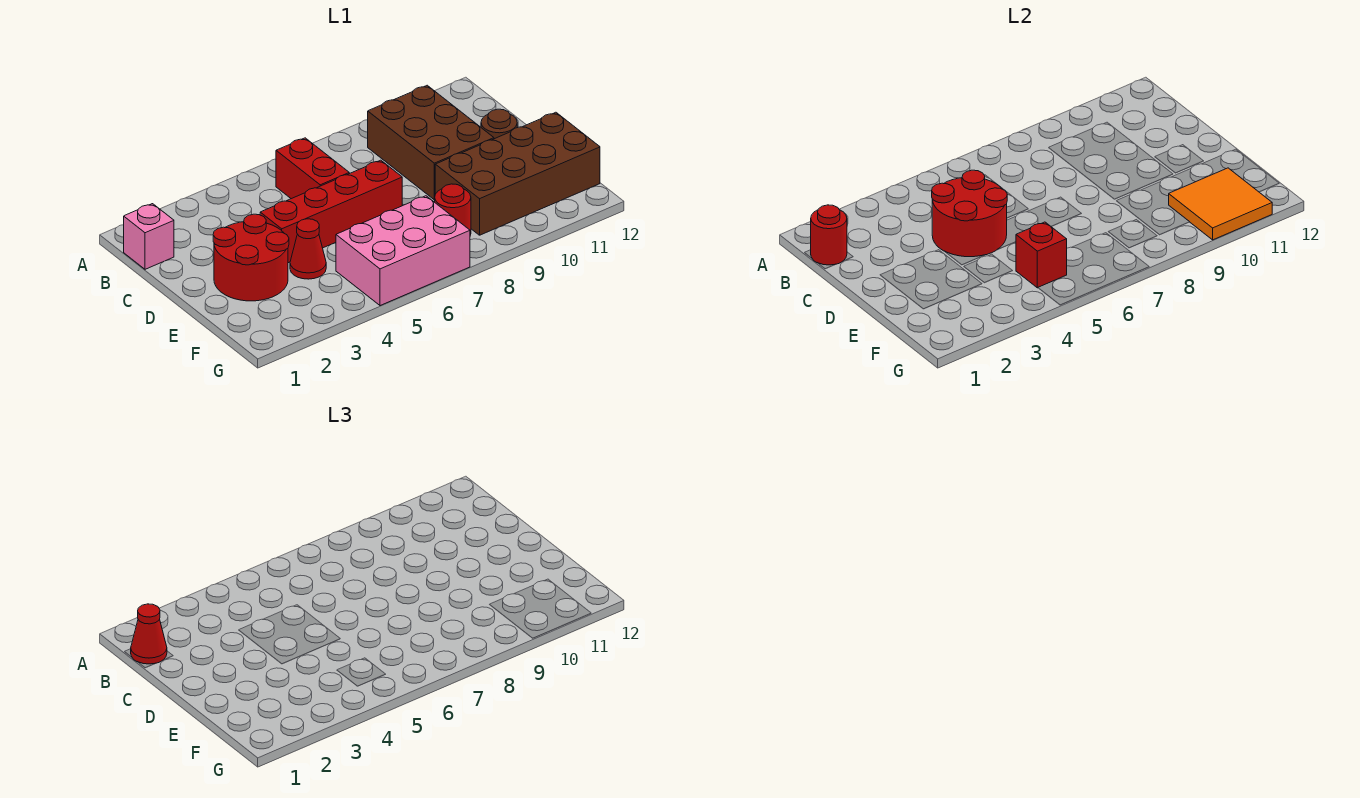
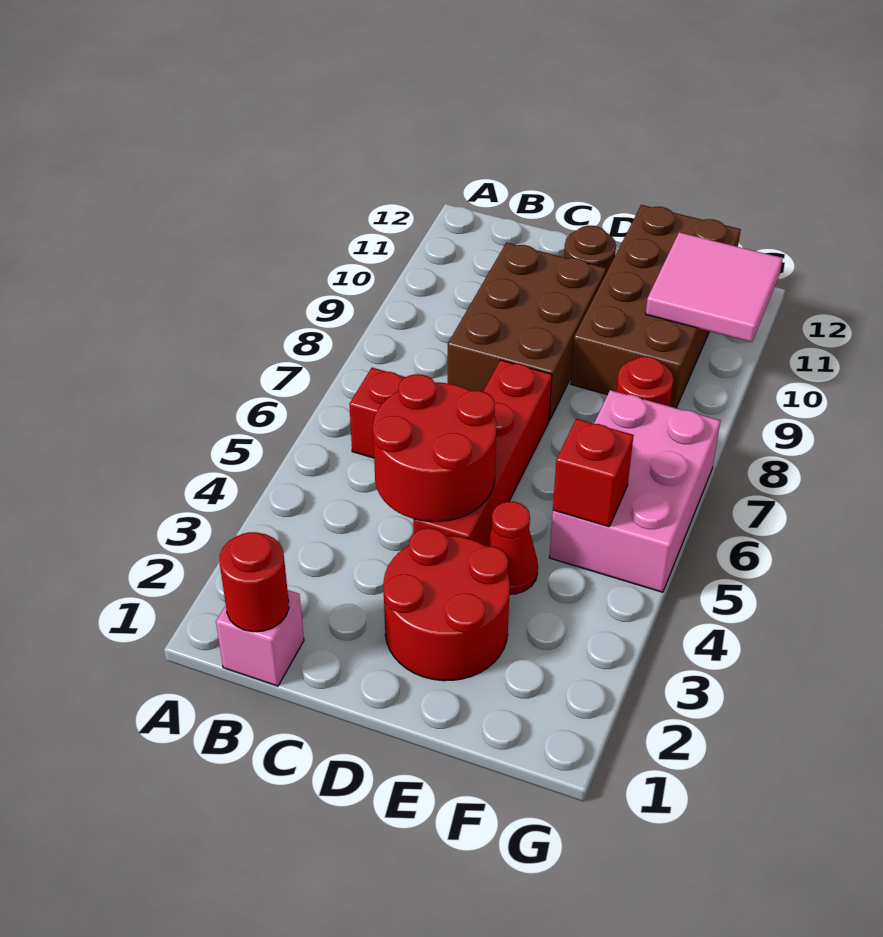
red cone B1 level 3 -> none
brown brick B9:D10 level 1 -> brown brick C8:D10 level 1
orange tile F10:G11 level 2 -> pink tile F10:G11 level 2

